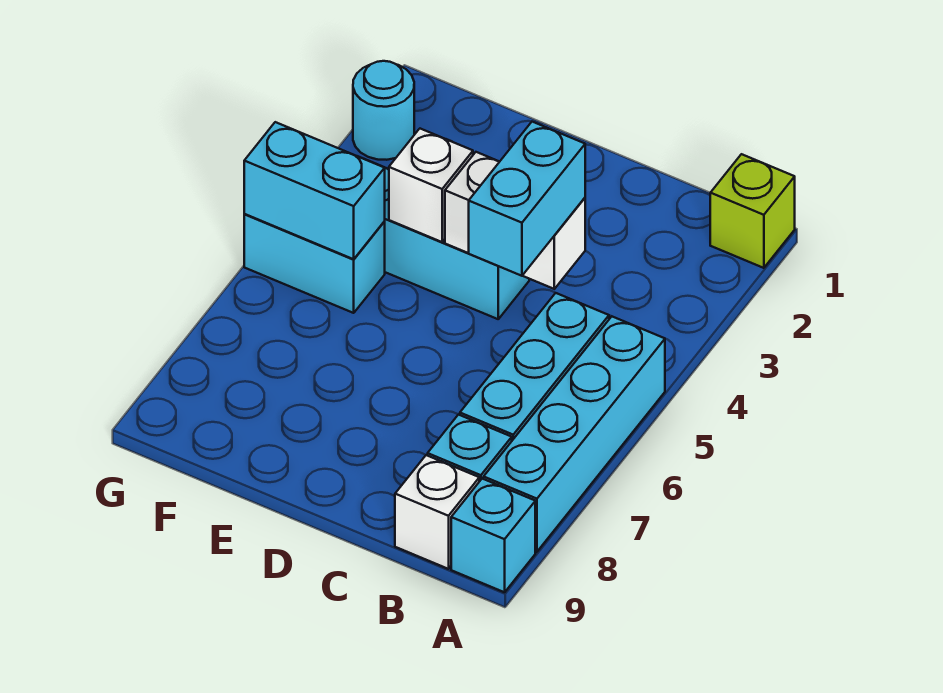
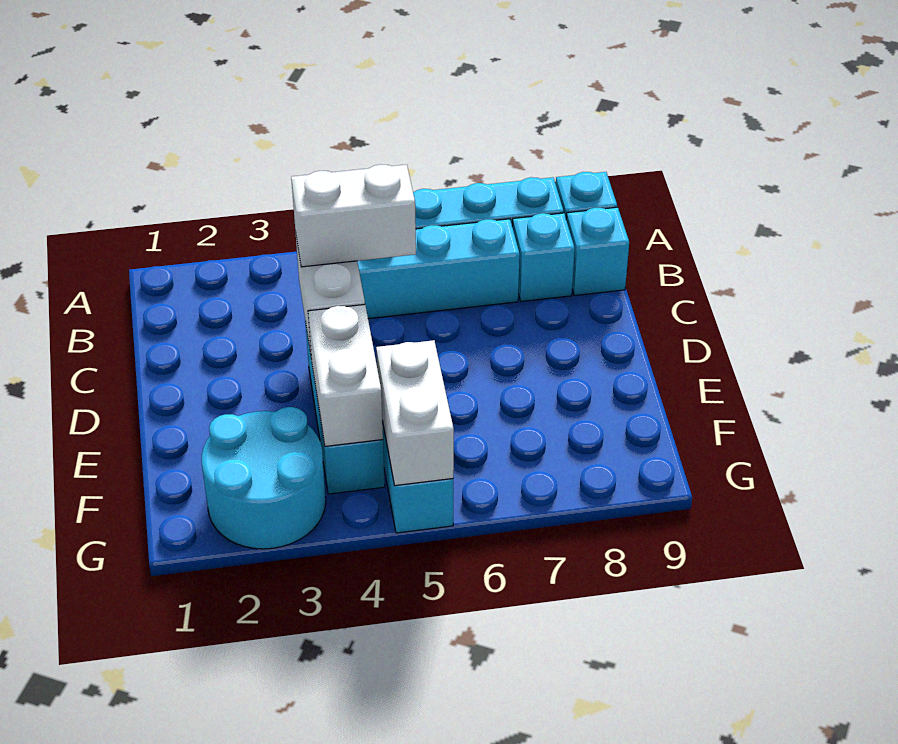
lime brick A1 level 1 -> none
white brick B9 level 1 -> cyan brick B9 level 1
cyan brick C4:C5 level 3 -> white brick C4:C5 level 3
white brick E4 level 2 -> white brick E4:F4 level 2
cyan brick F5:G5 level 2 -> white brick F5:G5 level 2
cyan round brick G2 level 1 -> cyan round brick F2:G3 level 1

